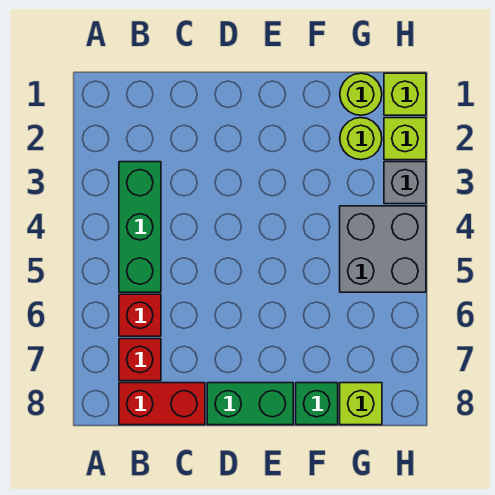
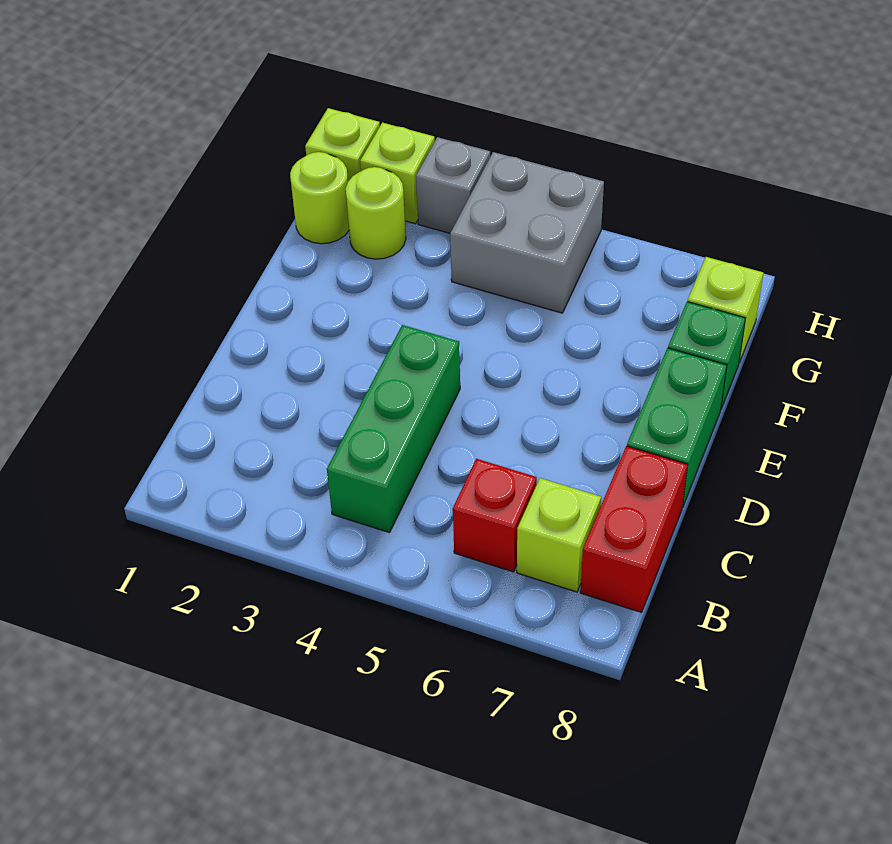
green brick B3:B5 level 1 -> green brick B4:D4 level 1
red brick B7 level 1 -> lime brick B7 level 1

